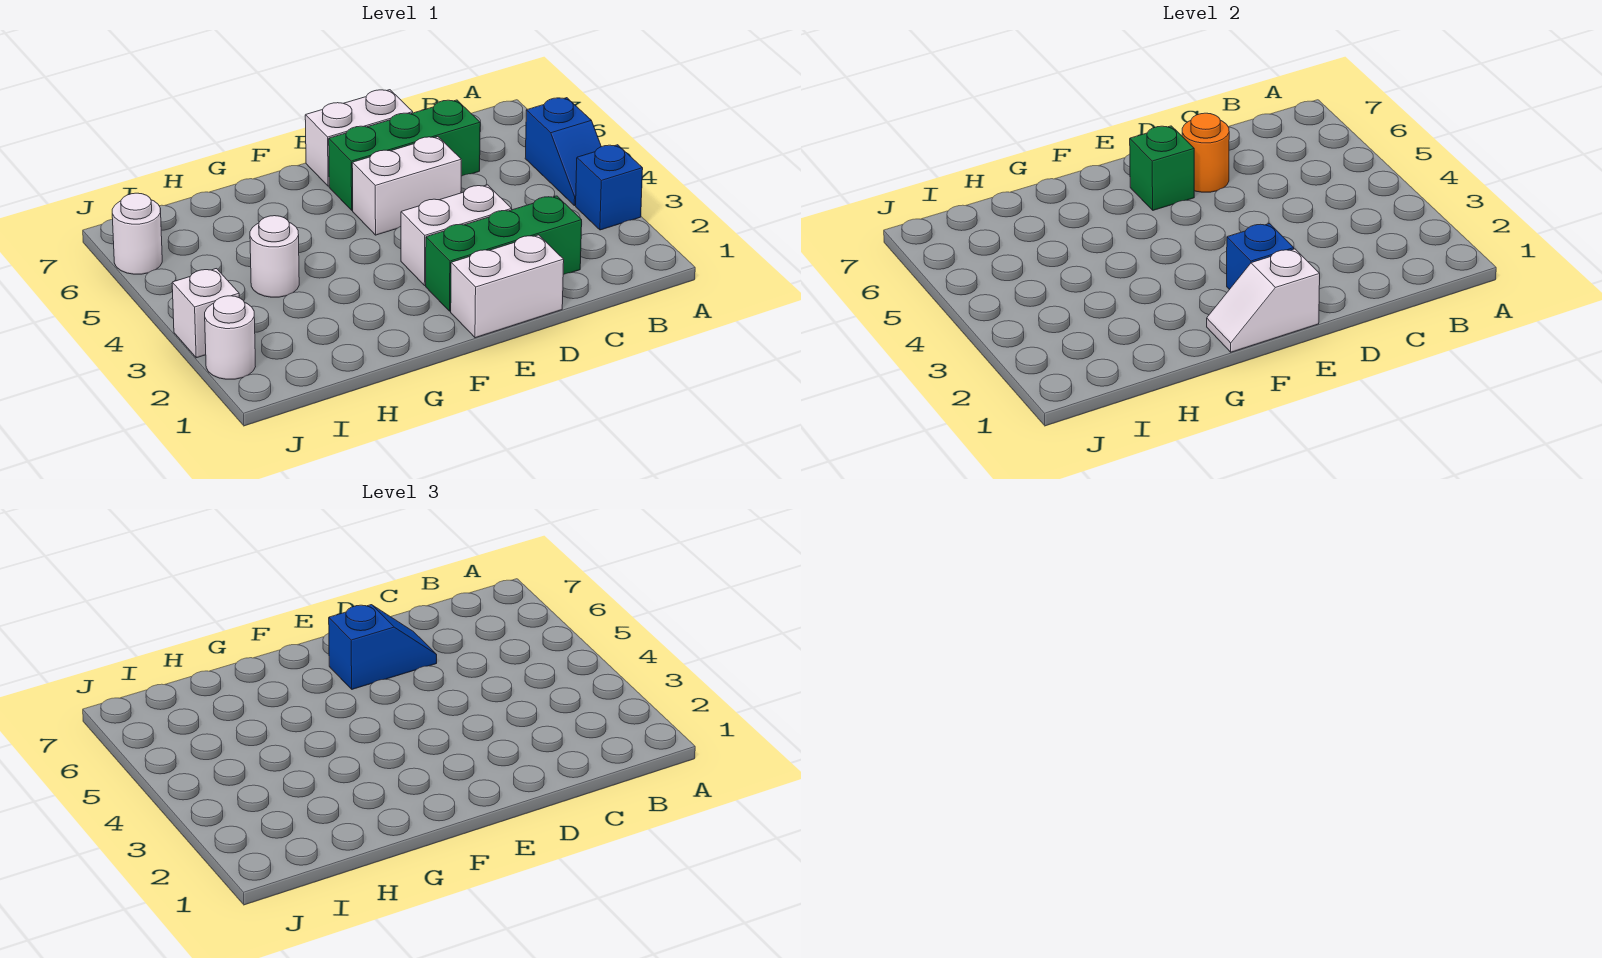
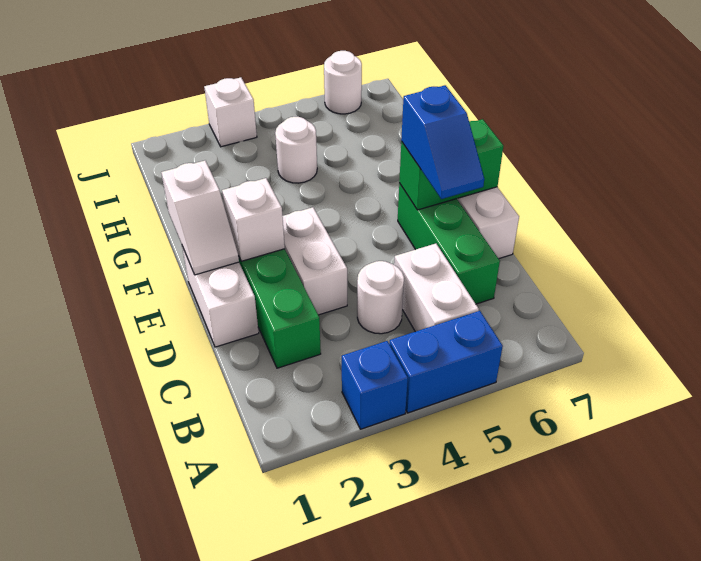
blue slope A4:A5 level 1 top 5 -> blue brick A4:A5 level 1
white brick D5:E5 level 1 -> white brick B5:C5 level 1
orange round brick D6 level 2 -> none
white slope E1:F1 level 2 top E -> white slope E1:F1 level 2 top F
blue brick E2 level 2 -> white brick E2 level 2
green brick E6 level 2 -> green brick E6:E7 level 2
white round brick J2 level 1 -> white round brick C4 level 1

